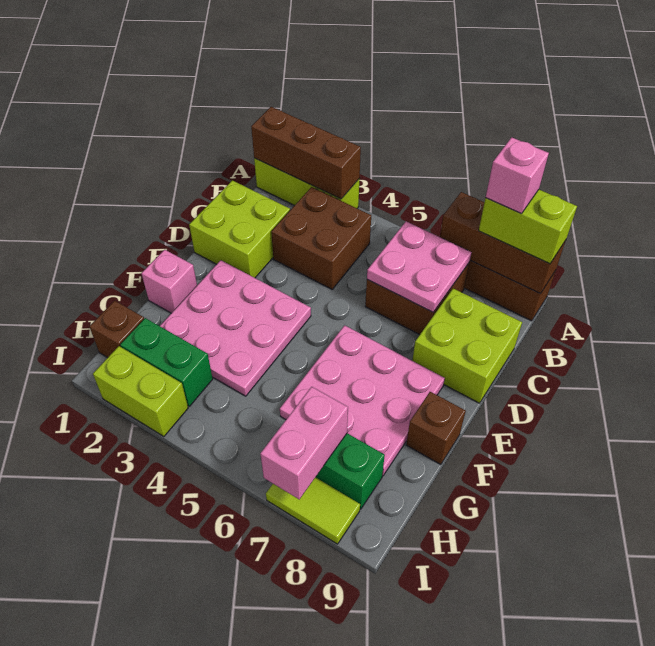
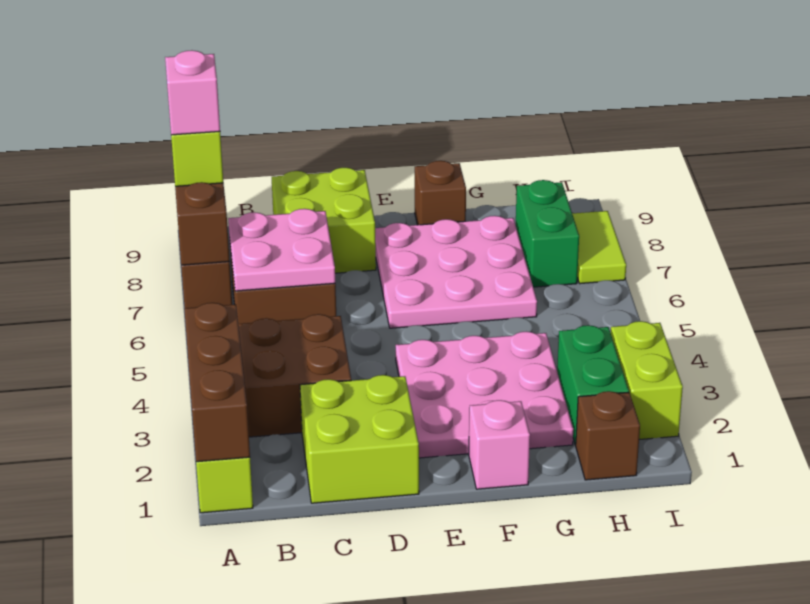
pink brick H7:I7 level 2 -> none

